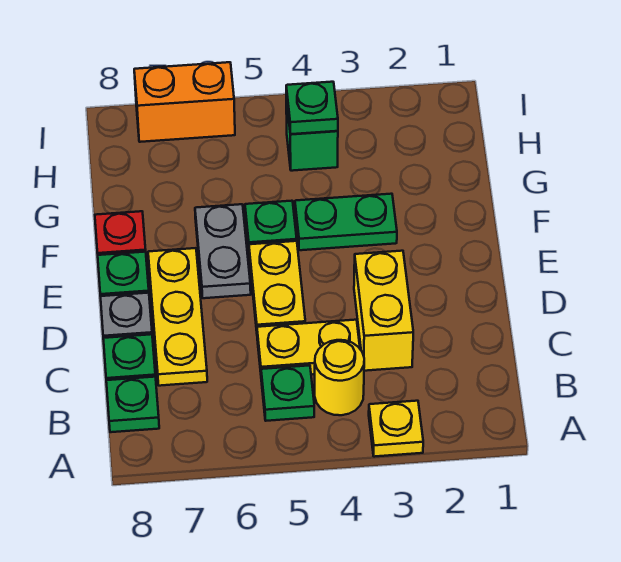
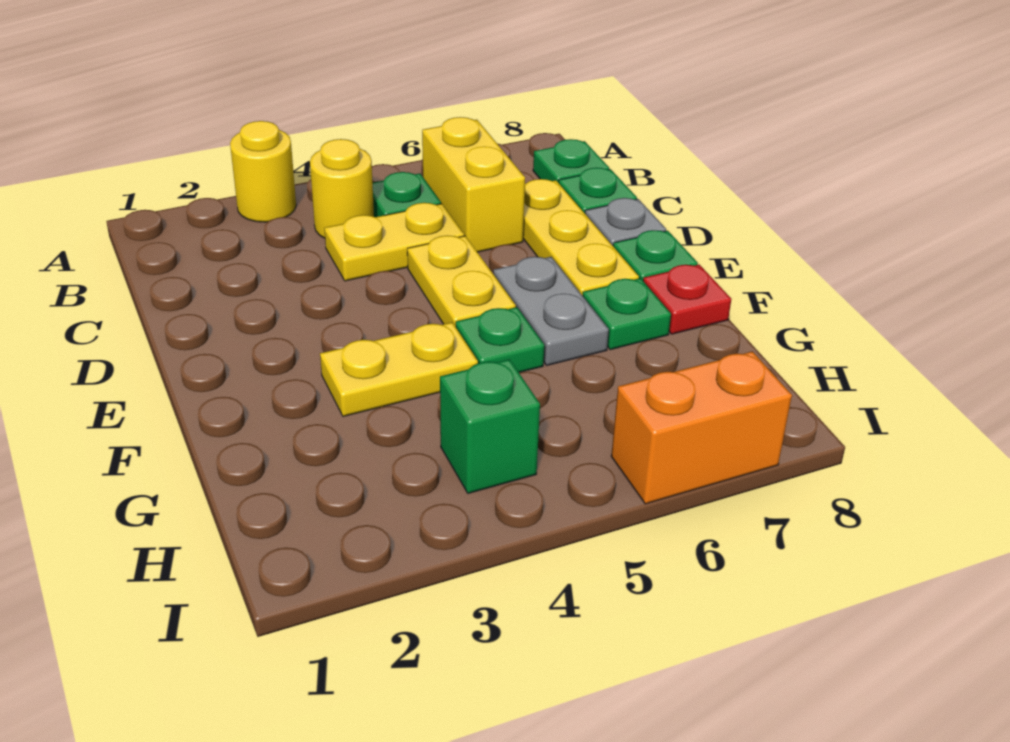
yellow plate A3 level 1 -> yellow round brick A3 level 1
yellow brick C3:D3 level 1 -> yellow brick B6:C6 level 1
green plate F3:F4 level 1 -> yellow plate F3:F4 level 1
green plate H4 level 2 -> green plate F7 level 1

